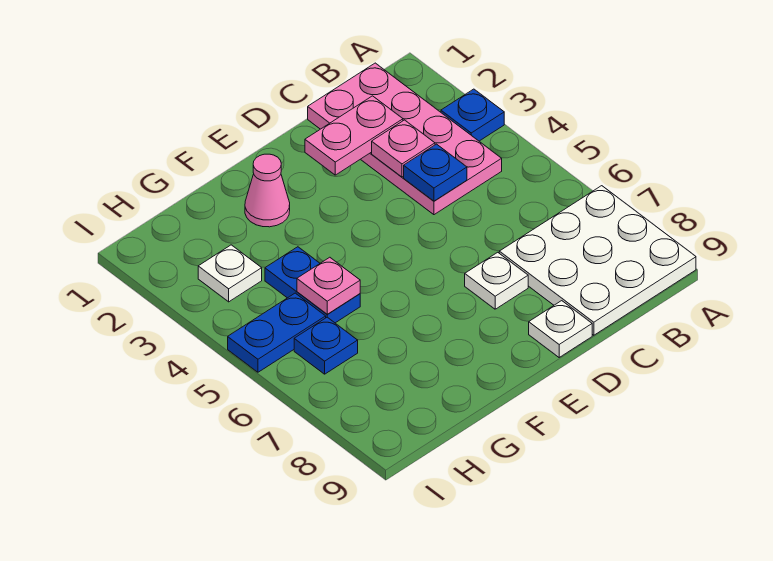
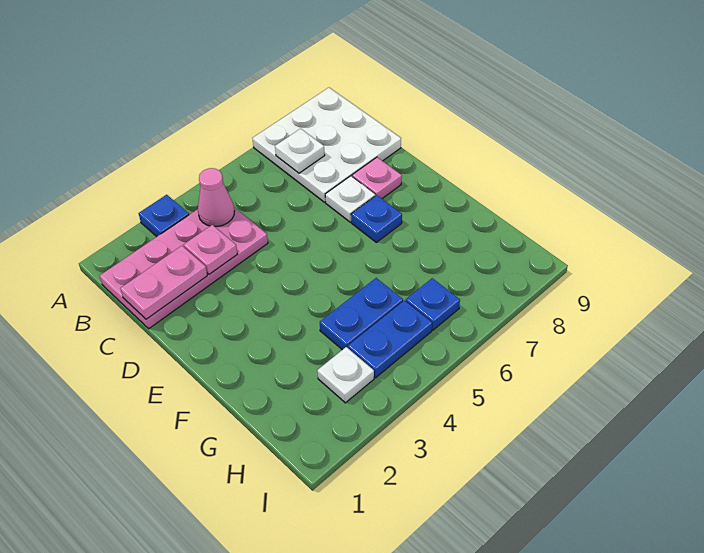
pink plate C2:D2 level 2 -> pink plate C1:C2 level 2
blue plate C4 level 2 -> blue plate E7 level 1
white plate D9 level 1 -> white plate B7 level 2
pink cone F2 level 1 -> pink cone B4 level 2
pink plate G5 level 2 -> pink plate D8 level 1
blue plate H5:I5 level 1 -> blue plate H4:H5 level 1

